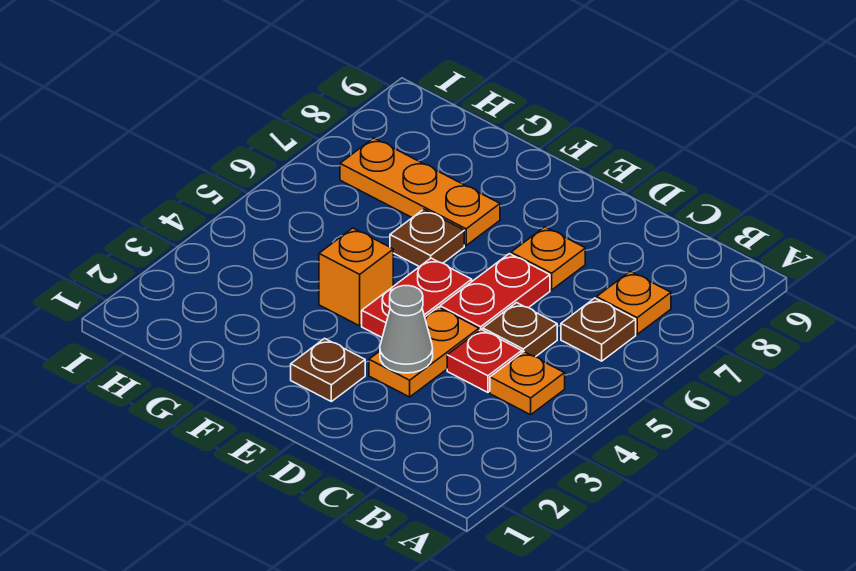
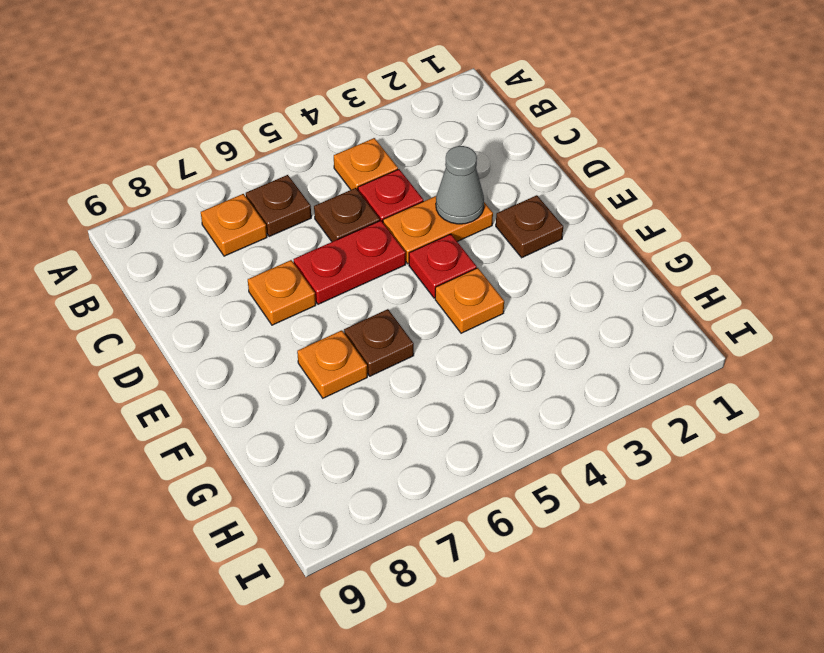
red plate E4:E5 level 1 -> red plate E4 level 1
orange brick F4 level 1 -> orange plate F4 level 1
orange plate F7:H7 level 1 -> orange plate F7 level 1

